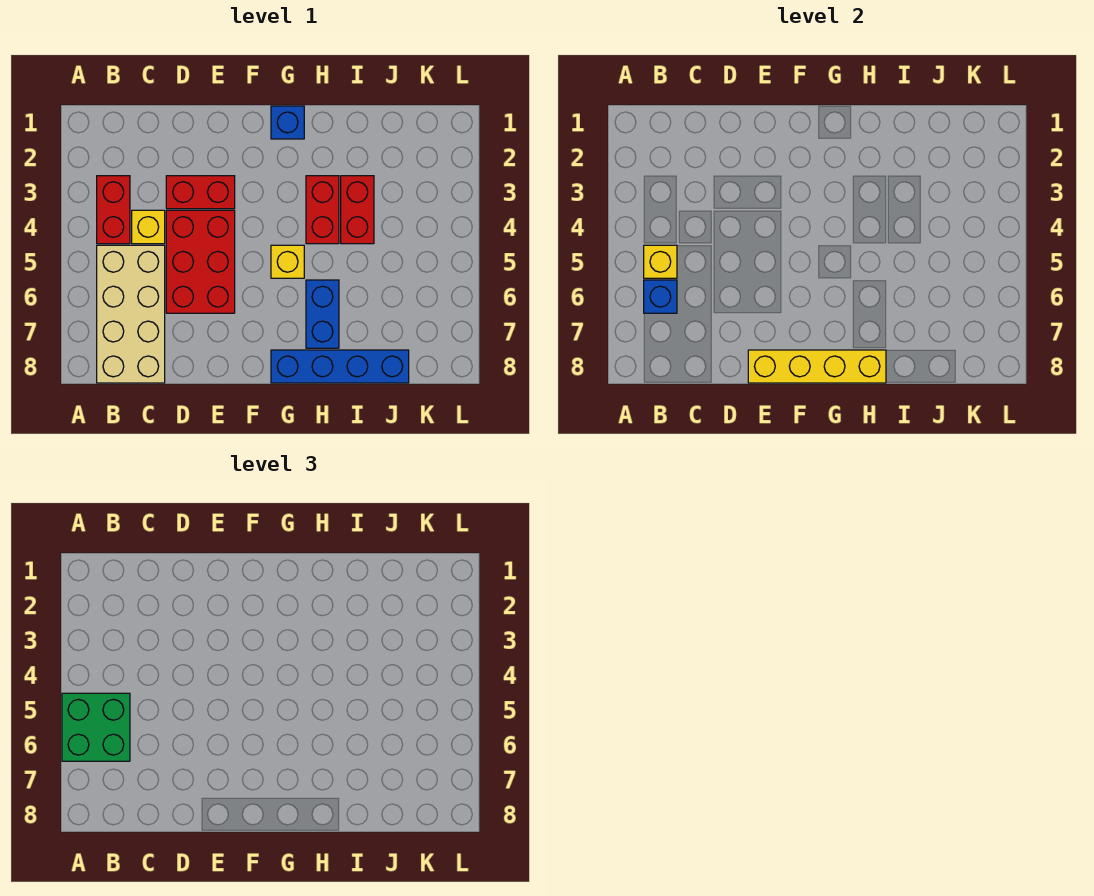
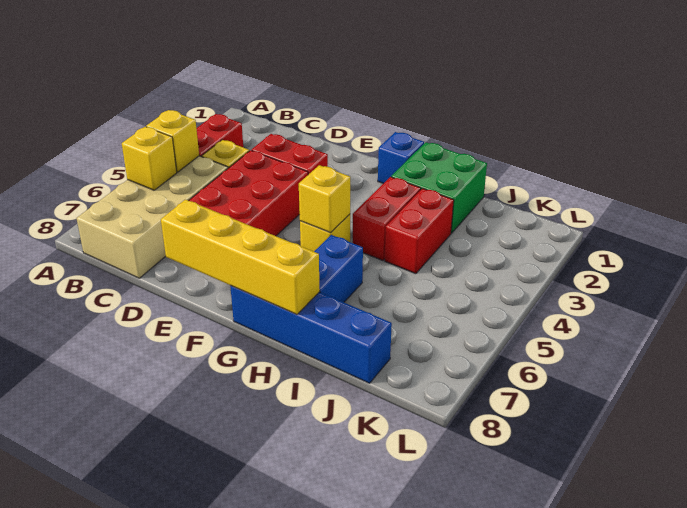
green brick A5:B6 level 3 -> green brick H1:I2 level 1
blue brick B6 level 2 -> yellow brick B6 level 2
none -> yellow brick G5 level 2

